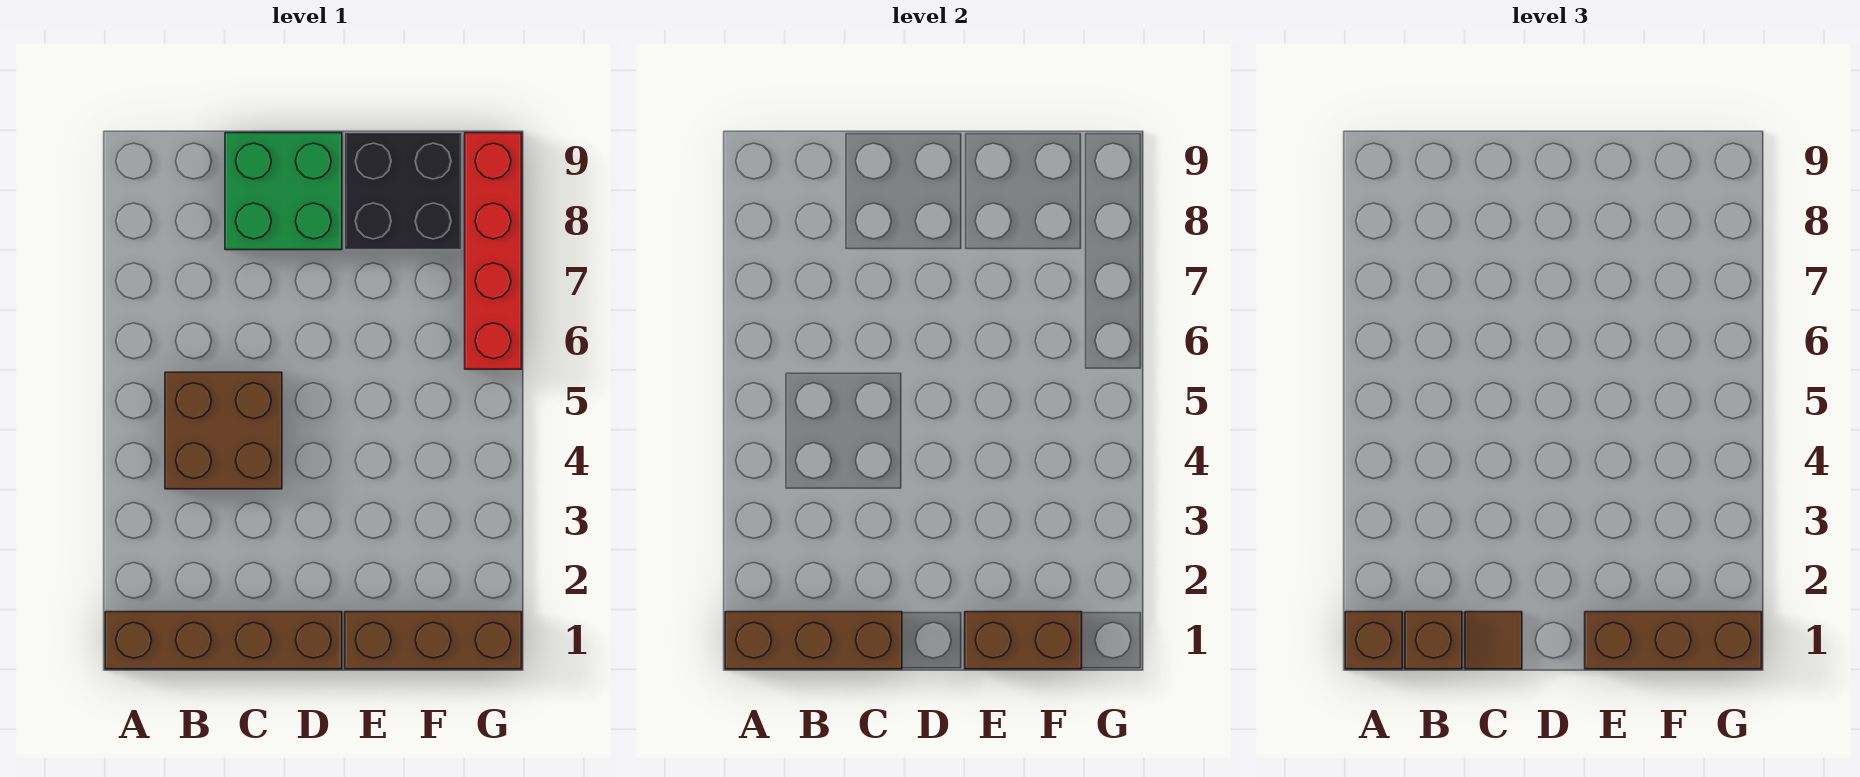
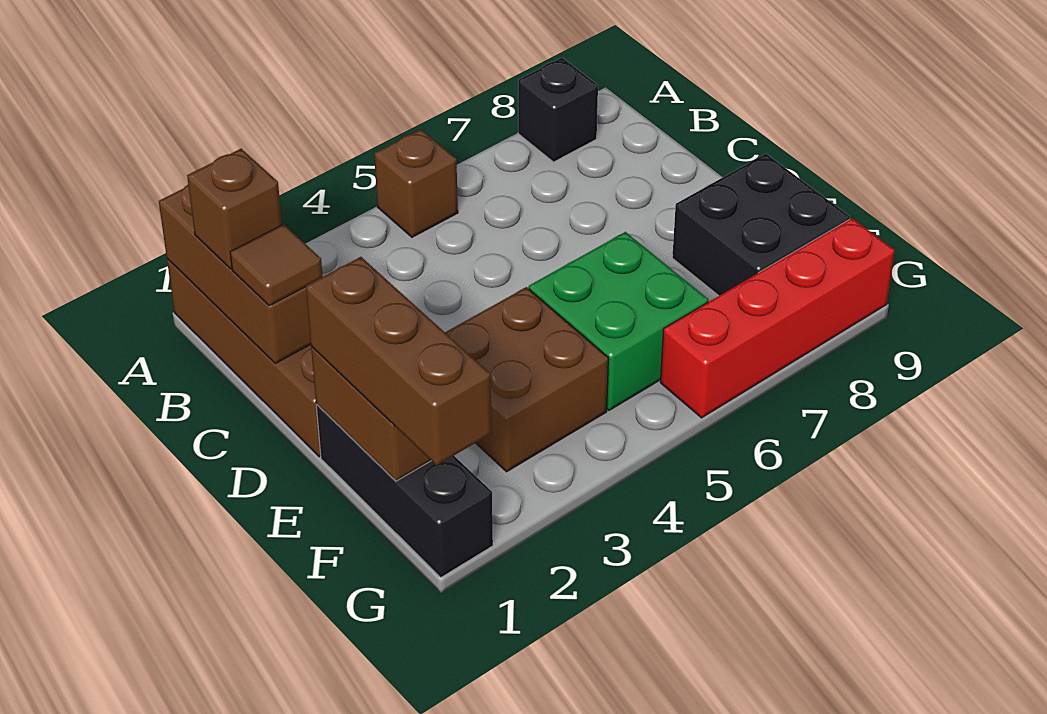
brown brick A1 level 3 -> brown brick A5 level 1
none -> black brick A8 level 1
brown brick B4:C5 level 1 -> brown brick E3:F4 level 1
green brick C8:D9 level 1 -> green brick E5:F6 level 1
brown brick E1:G1 level 1 -> black brick E1:G1 level 1

